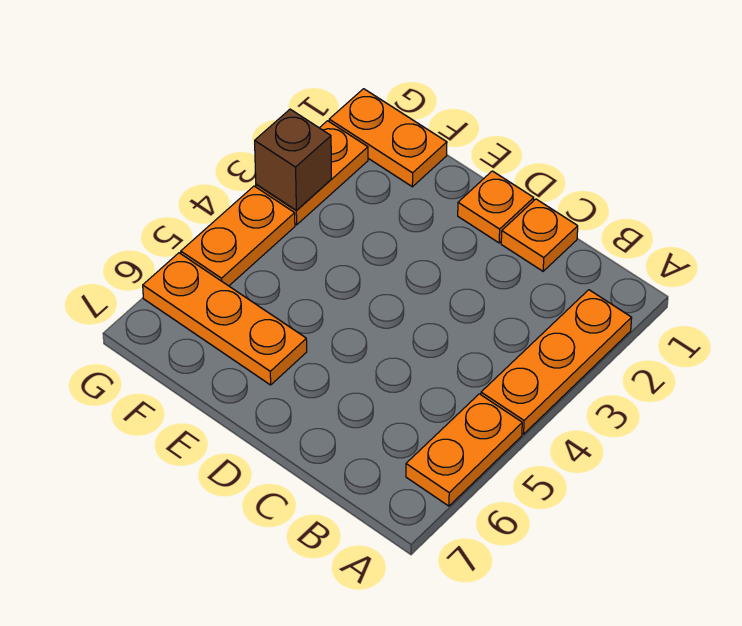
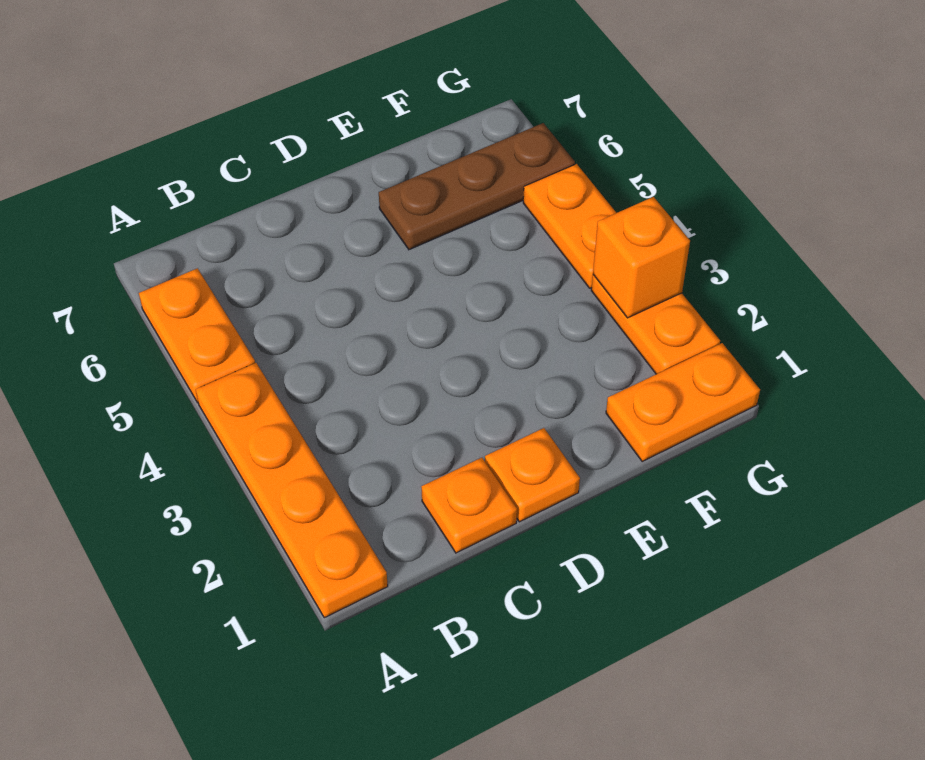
orange plate A2:A4 level 1 -> orange plate A1:A4 level 1
orange plate E6:G6 level 1 -> brown plate E6:G6 level 1
brown brick G3 level 2 -> orange brick G3 level 2

